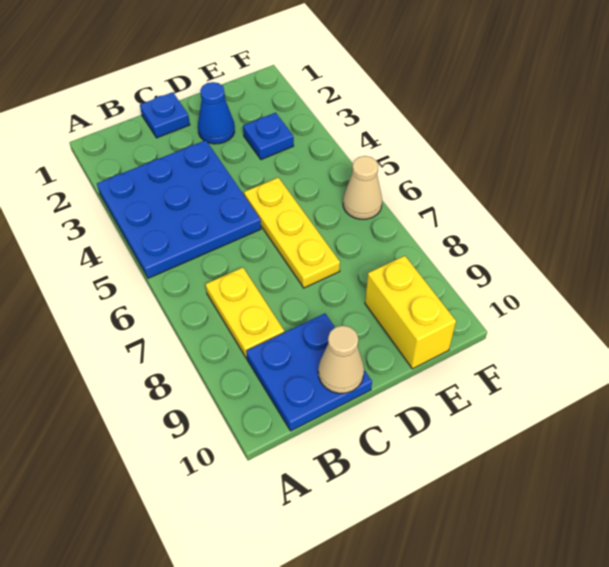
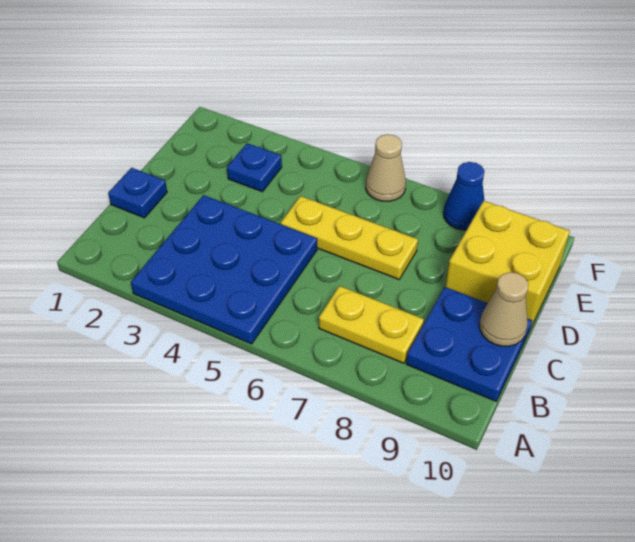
blue cone D2 level 1 -> blue cone F8 level 1
yellow brick E9:E10 level 1 -> yellow brick D9:E10 level 1

